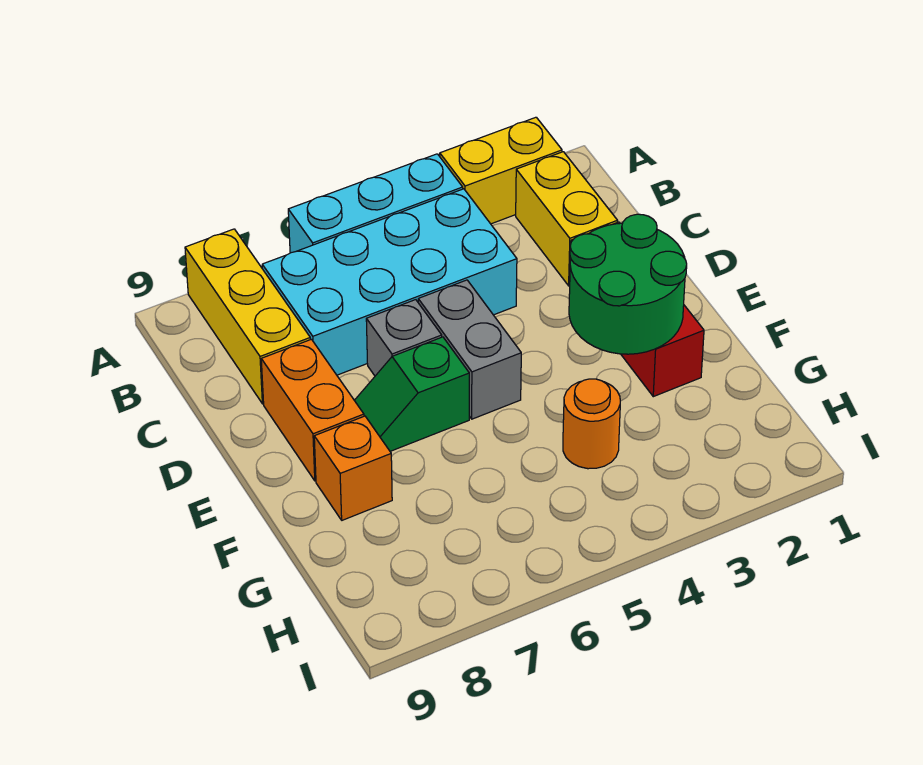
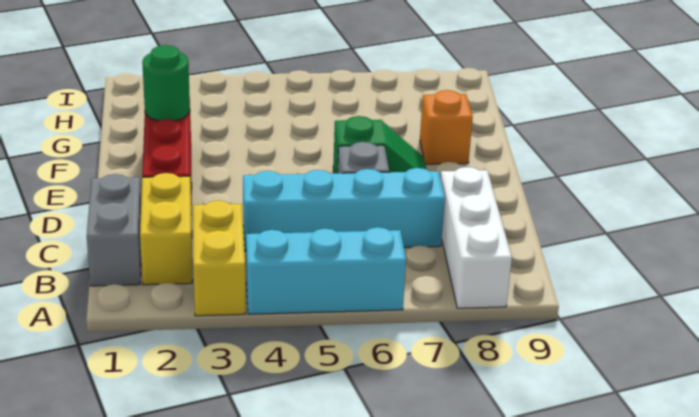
yellow brick A2:A3 level 1 -> yellow brick A3:B3 level 1
yellow brick A8:C8 level 1 -> white brick A8:C8 level 1
cyan brick B4:C7 level 1 -> cyan brick C4:C7 level 1
grey brick D5:E5 level 1 -> grey brick B1:C1 level 1
orange brick D8:E8 level 1 -> none
green round brick E2:F3 level 2 -> green round brick F2 level 2
orange round brick G4 level 1 -> none

